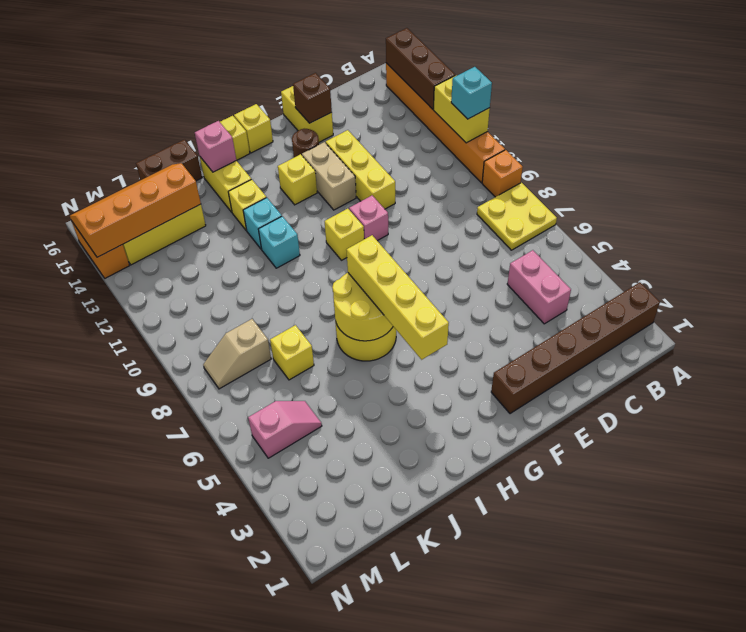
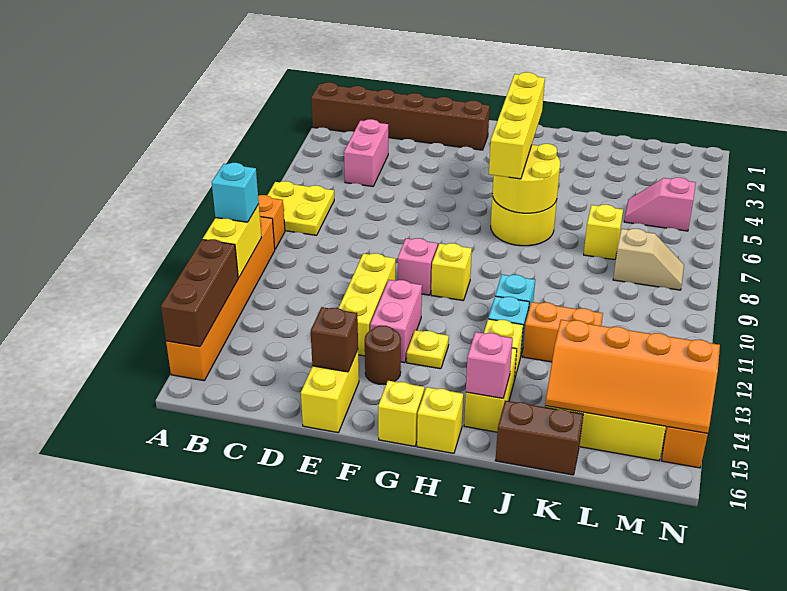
tan brick F12:F13 level 1 -> pink brick F12:F13 level 1
yellow brick G13 level 1 -> yellow plate G13 level 1
none -> orange brick J12:K12 level 1

